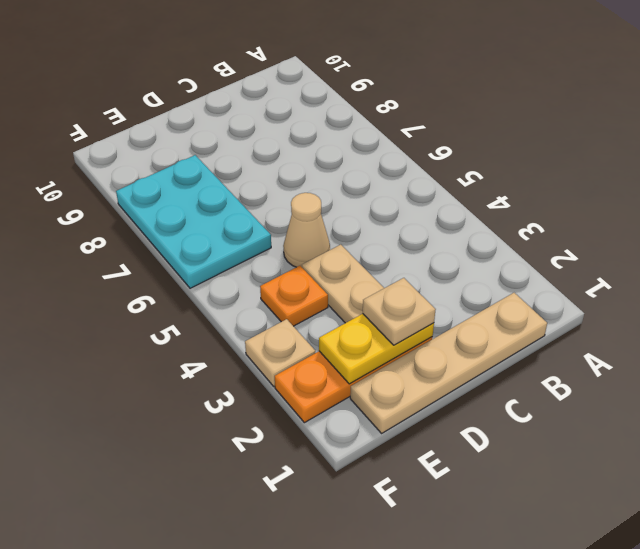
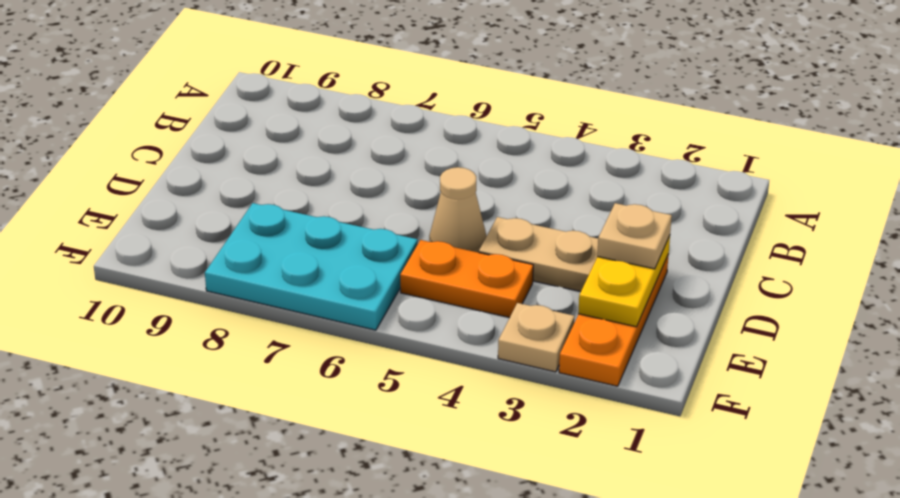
tan plate B1:E1 level 1 -> none
orange plate E4 level 1 -> orange plate E4:E5 level 1

